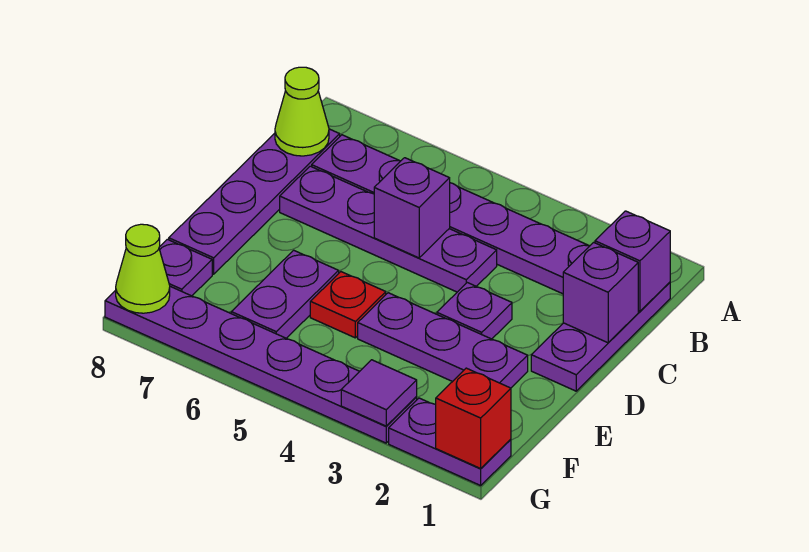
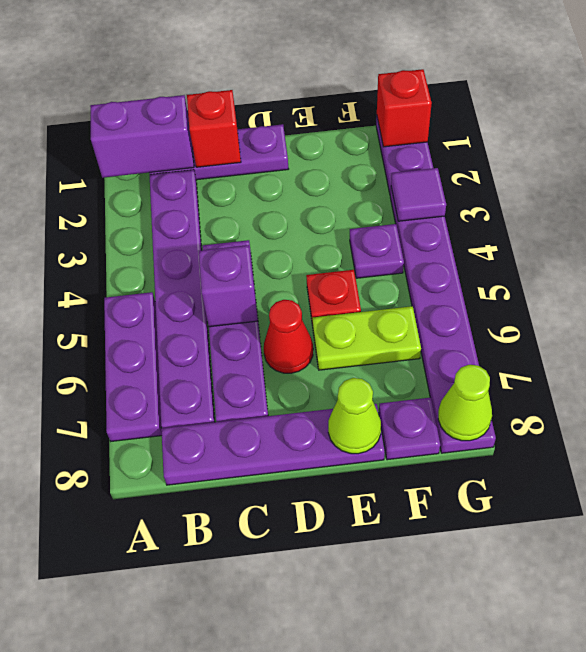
purple brick B1 level 2 -> purple brick A1:B1 level 2
lime cone B8 level 2 -> lime cone E8 level 2
purple brick C1 level 2 -> red brick C1 level 2
purple plate D3 level 1 -> purple plate F4 level 1
none -> red cone D6 level 1
purple plate E2:E4 level 1 -> purple plate A5:A7 level 1
purple plate E6:F6 level 1 -> lime plate E6:F6 level 1

